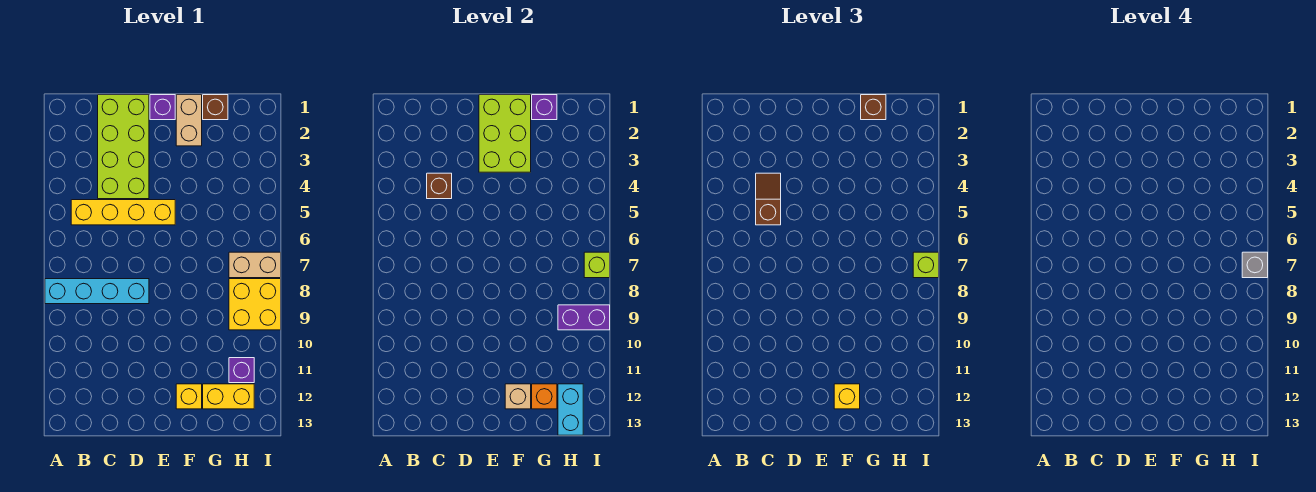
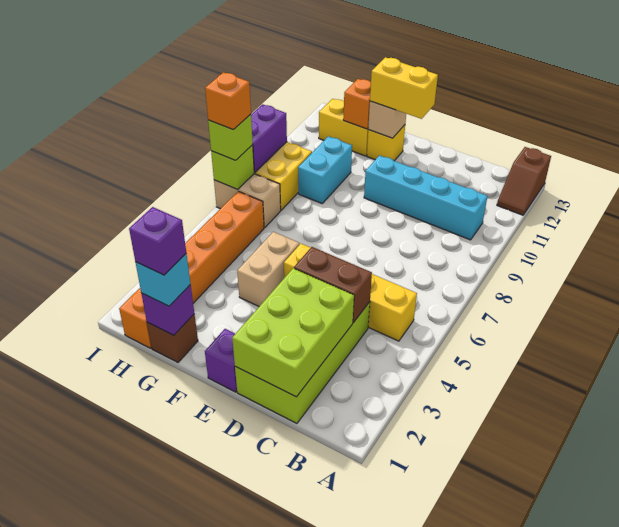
cyan brick A8:D8 level 1 -> cyan brick B10:E10 level 1
brown brick C4 level 2 -> brown brick C4:D4 level 2
brown slope C4:C5 level 3 top 5 -> brown slope A12:A13 level 1 top 13
lime brick E1:F3 level 2 -> lime brick C1:D3 level 2
tan brick F1:F2 level 1 -> tan brick F4:F5 level 1
yellow brick F12 level 3 -> yellow brick E12:F12 level 3
brown brick G1 level 3 -> cyan brick G1 level 3
none -> orange brick H1:H6 level 1
purple brick H9:I9 level 2 -> purple brick I8:I9 level 2
purple brick H11 level 1 -> purple brick G1 level 4
cyan brick H12:H13 level 2 -> cyan brick G9:G10 level 1
grey brick I7 level 4 -> orange brick I7 level 4

